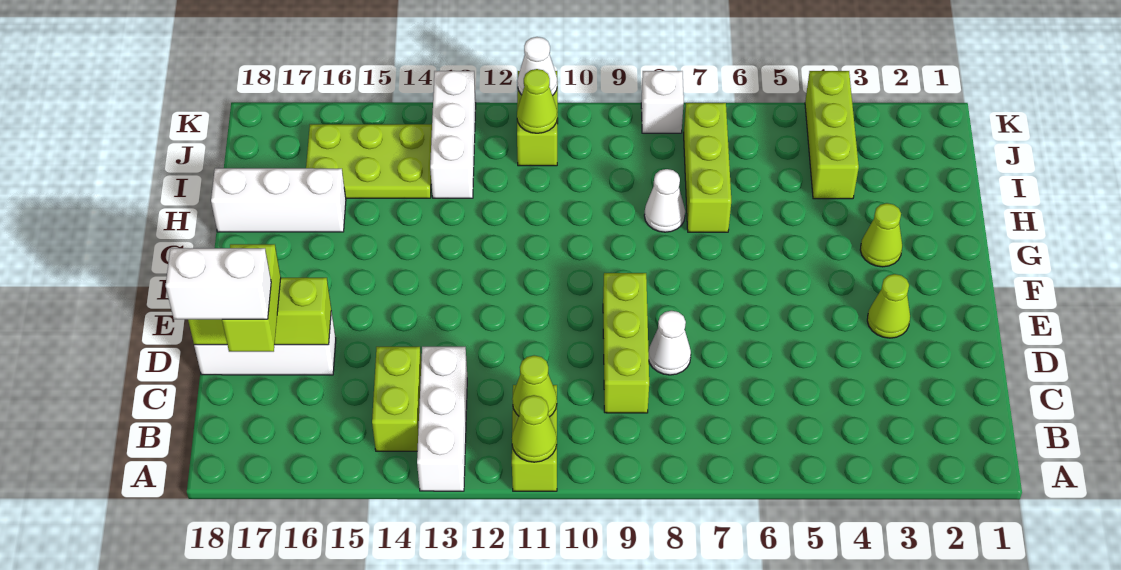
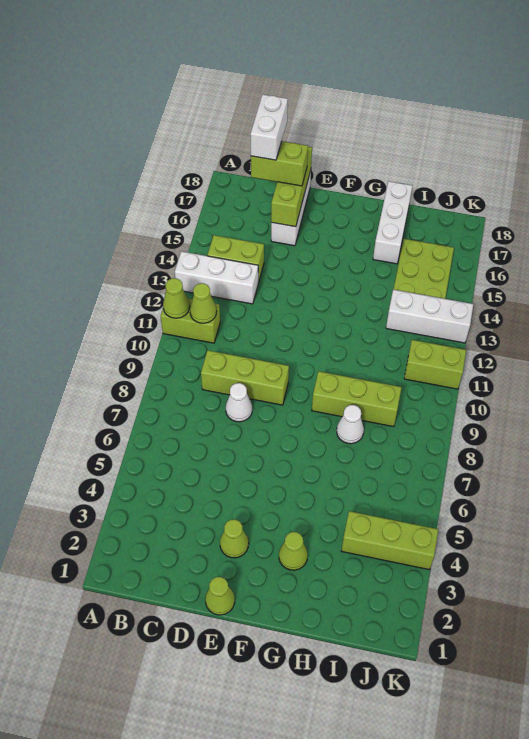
lime brick H7:J7 level 1 -> lime brick G9:I9 level 1
lime cone J11 level 2 -> lime cone E1 level 1
white brick K8 level 1 -> none
white cone K11 level 2 -> none

